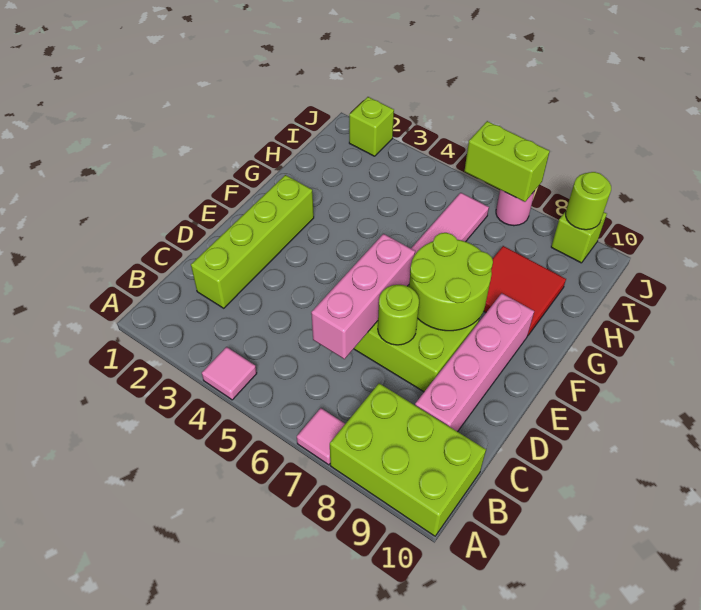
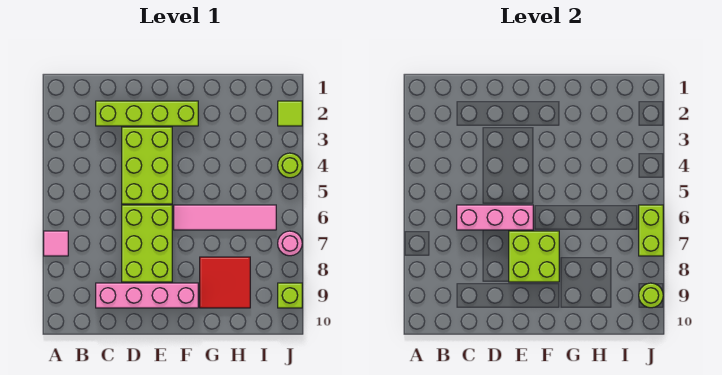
pink tile A4 level 1 -> none
lime brick A8:B10 level 1 -> lime brick D3:E5 level 1
lime round brick D7 level 2 -> lime round brick J4 level 1
lime round brick E7:F8 level 2 -> lime brick E7:F8 level 2
lime brick J2 level 1 -> lime tile J2 level 1

